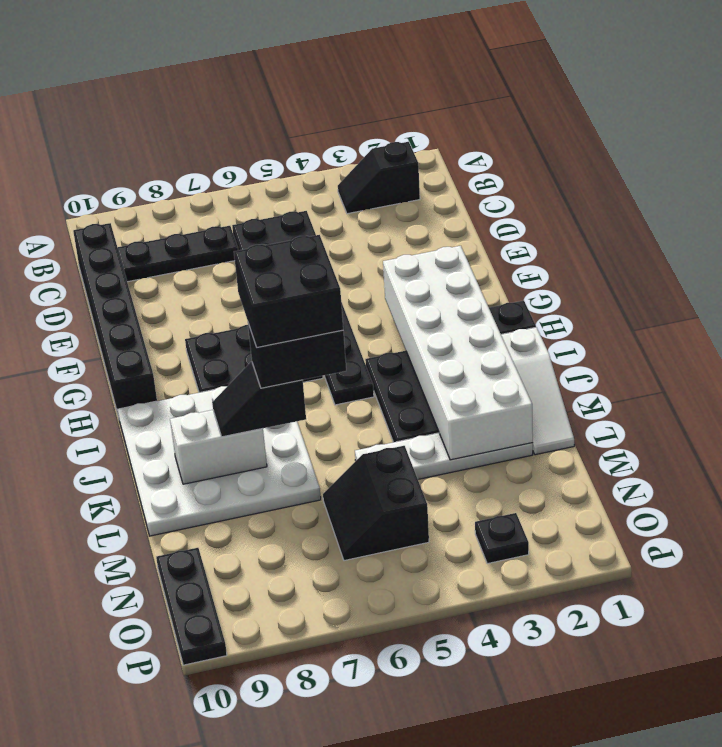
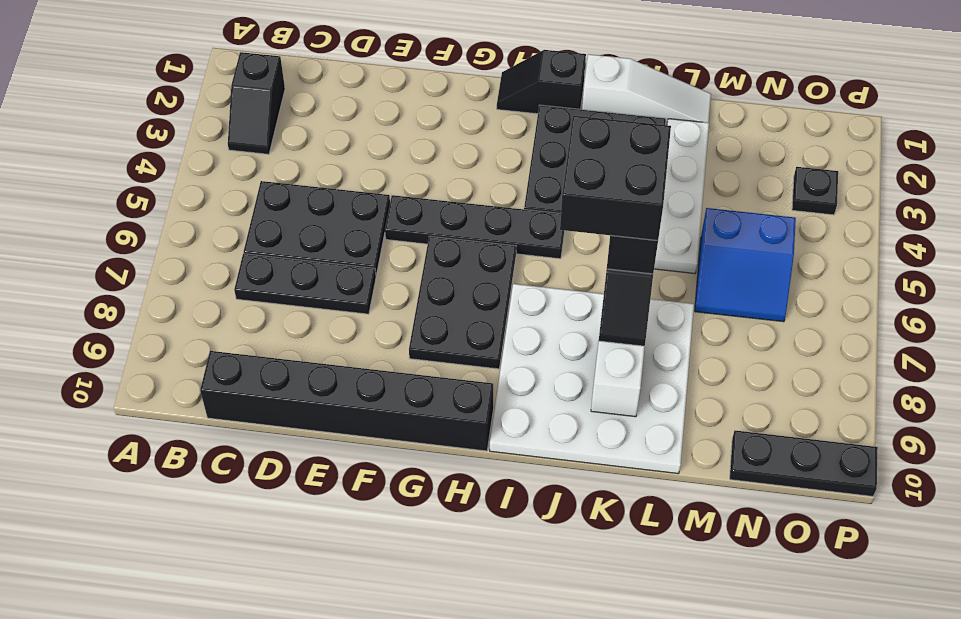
black plate C7:C9 level 1 -> black plate C7:E7 level 1
white brick G2:L3 level 2 -> none
black slope M5:N6 level 1 top 5 -> blue slope M5:N6 level 1 top 5

